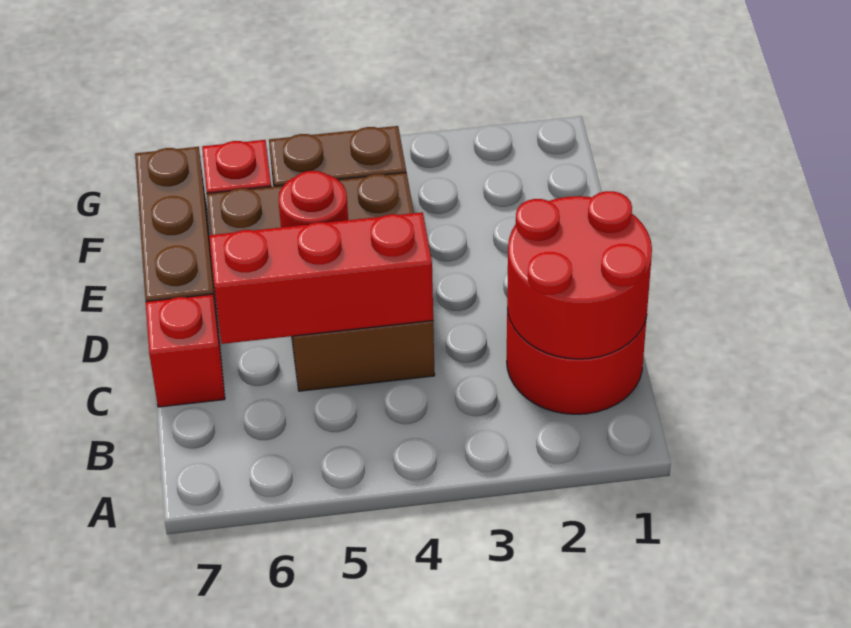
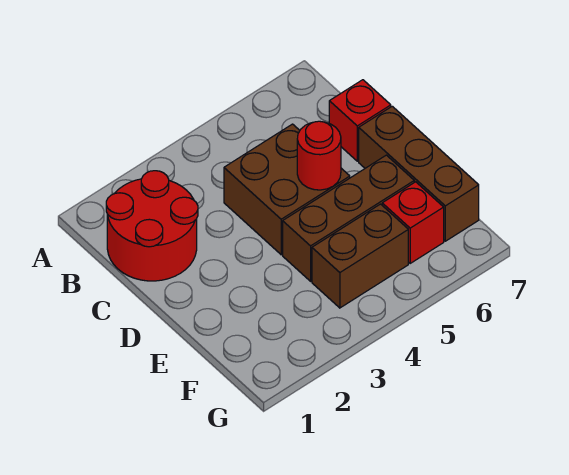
red round brick B1:C2 level 2 -> none
red brick C4:C6 level 2 -> none

